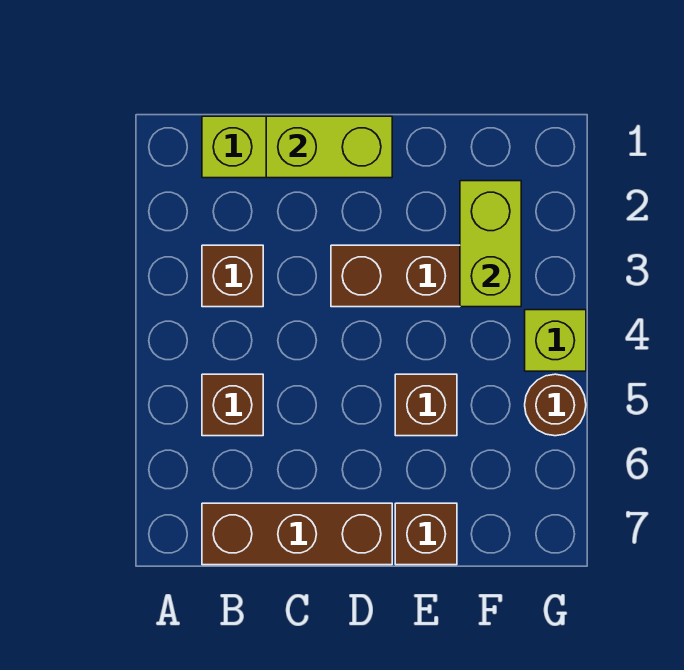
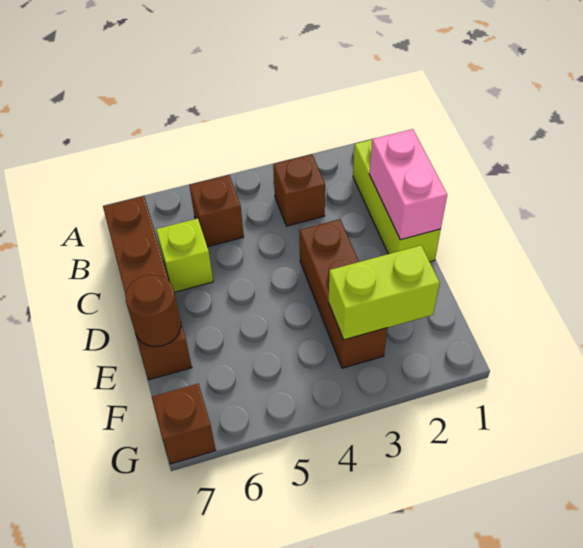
lime brick C1:D1 level 2 -> pink brick C1:D1 level 2
brown brick E5 level 1 -> brown brick G7 level 1
lime brick G4 level 1 -> lime brick C6 level 1
brown round brick G5 level 1 -> brown round brick E7 level 2

